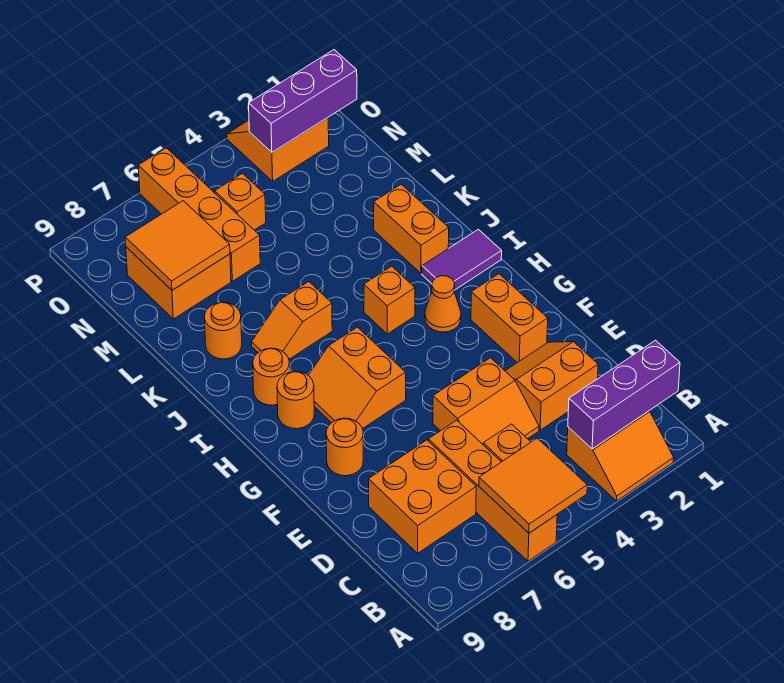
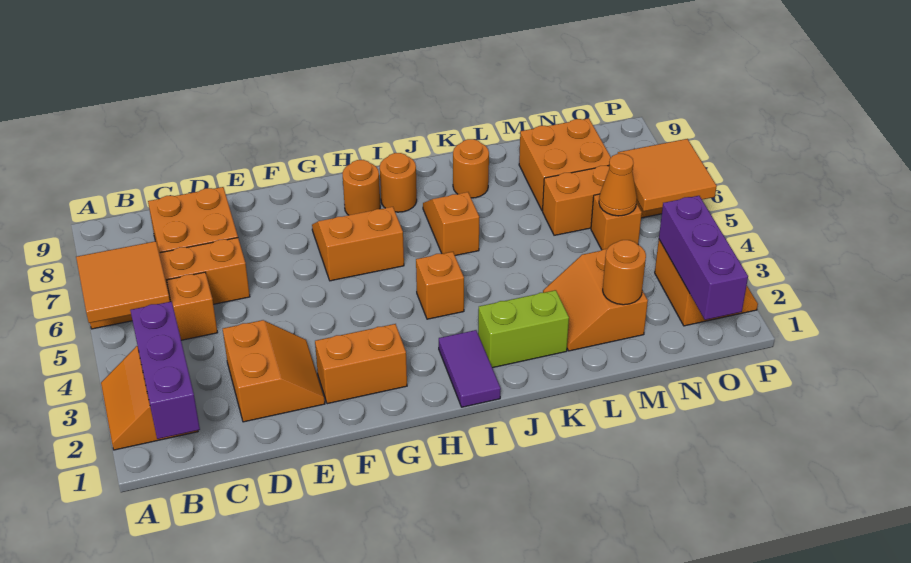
orange slope D4:E5 level 1 top E -> orange slope L2:M3 level 1 top M
orange round brick F8 level 1 -> orange round brick M2 level 2
orange cone H3 level 1 -> orange cone N5 level 2
orange brick J2:K2 level 1 -> lime brick J2:K2 level 1
orange tile M7:N8 level 2 -> orange tile O5:P6 level 2

